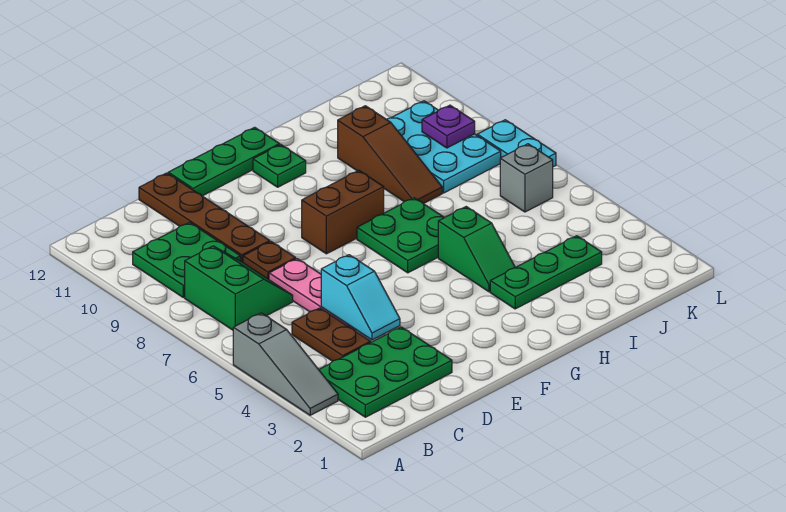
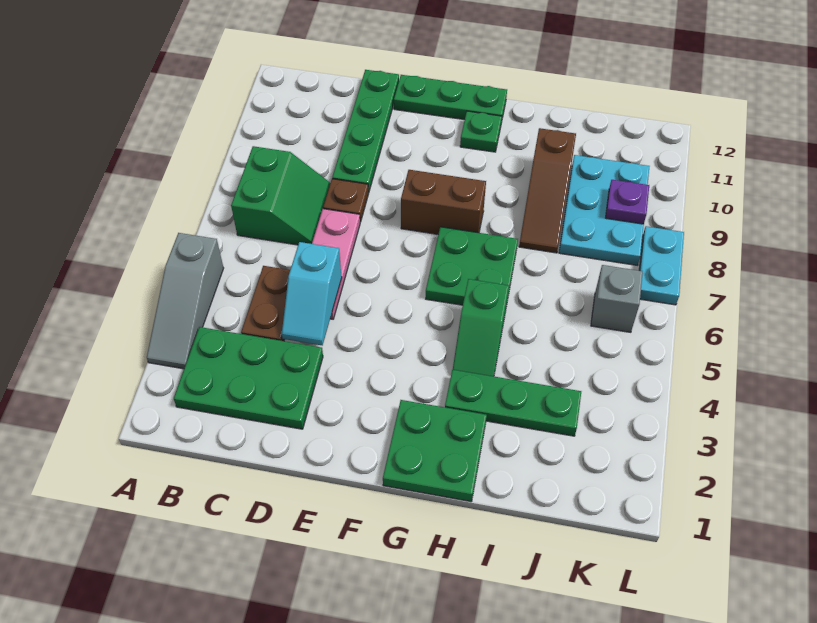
green plate B9:C10 level 1 -> green plate G1:H2 level 1
brown plate D9:D12 level 1 -> green plate D9:D12 level 1

